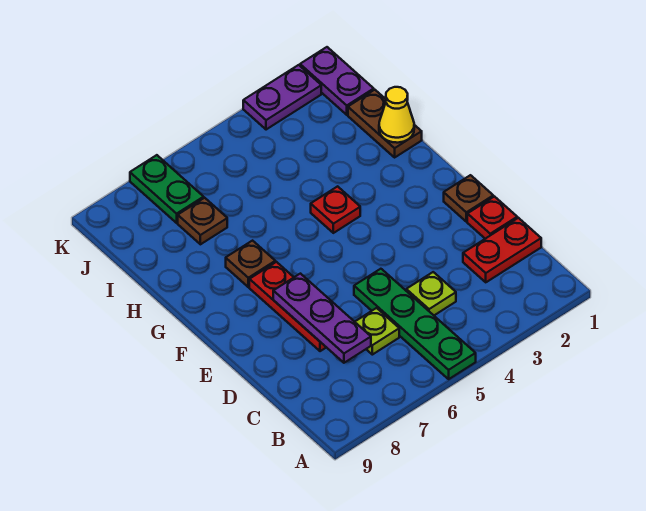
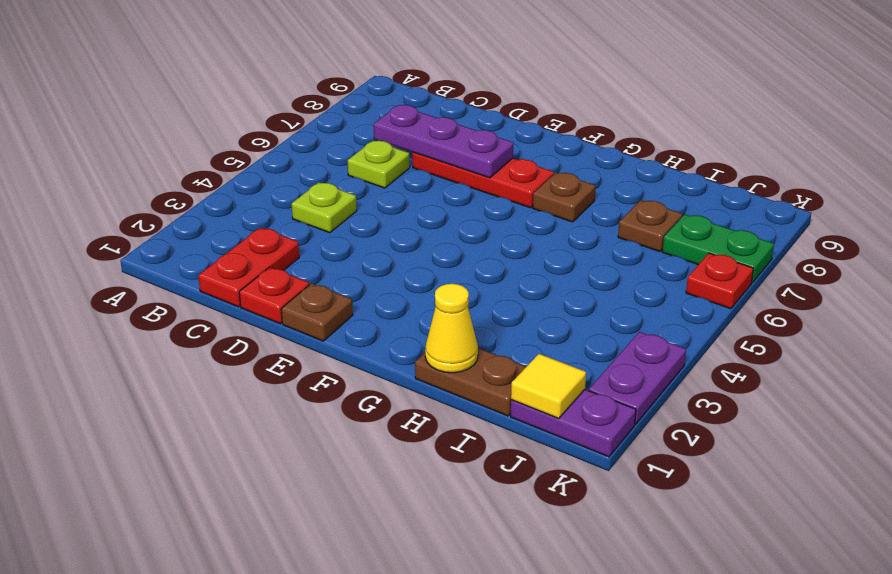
green plate A5:D5 level 1 -> none
red plate G4 level 1 -> red plate K6 level 1
none -> yellow tile J1 level 2

